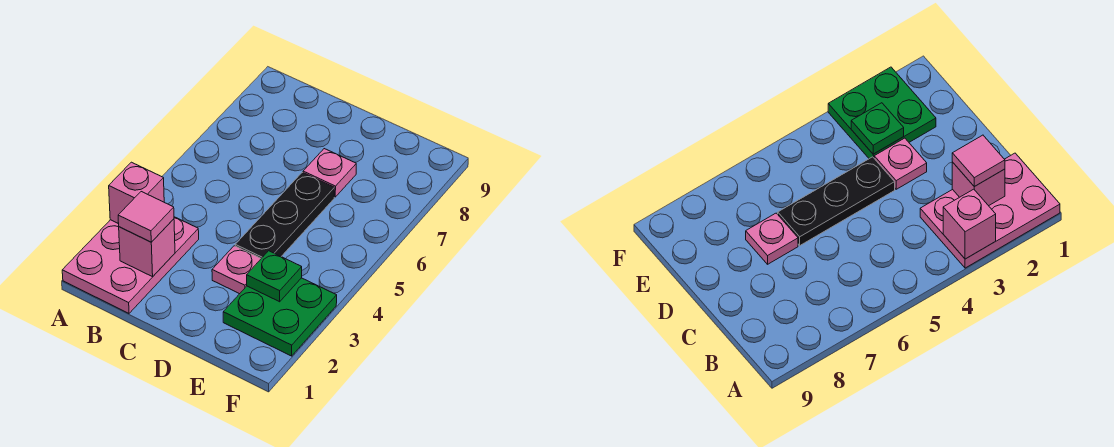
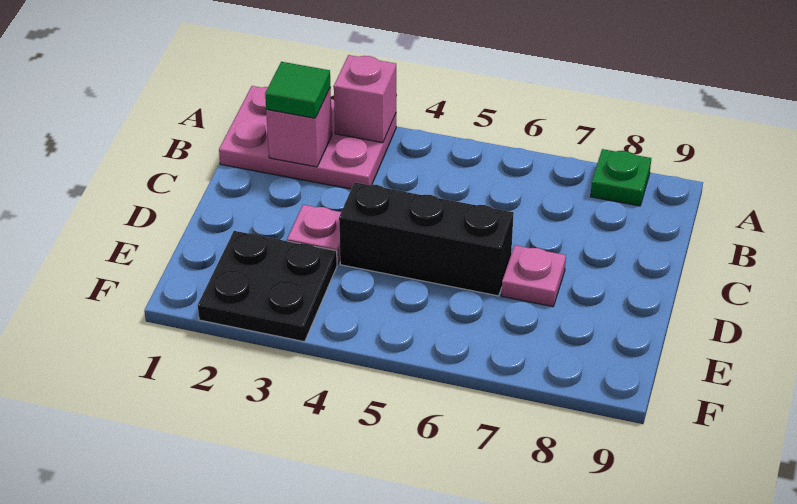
pink tile B2 level 3 -> green tile B2 level 3
black plate D4:D6 level 1 -> black brick D4:D6 level 1
green plate E2:F3 level 1 -> black plate E2:F3 level 1
green plate E3 level 2 -> green plate A8 level 1

